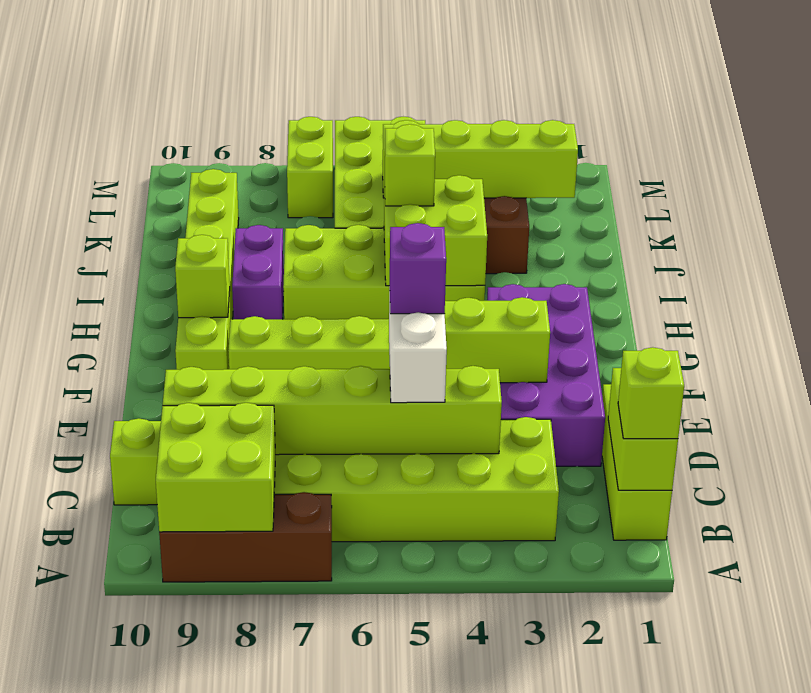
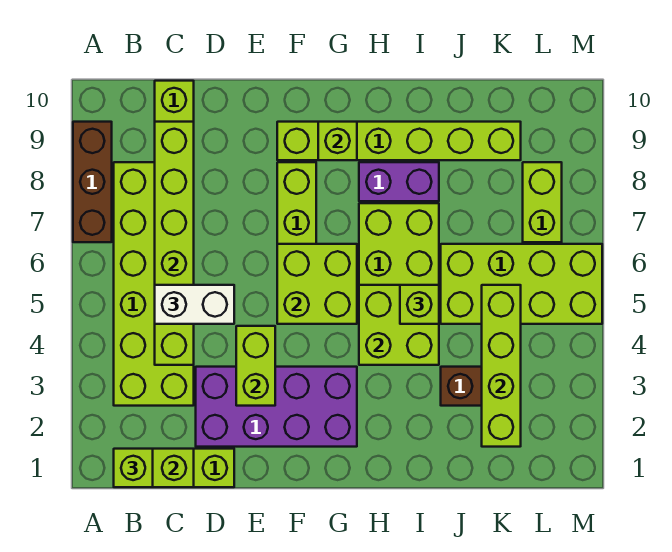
lime brick A8:B9 level 2 -> lime brick F5:G6 level 2
purple brick D5 level 4 -> none
lime brick L7:M7 level 1 -> lime brick L7:L8 level 1

